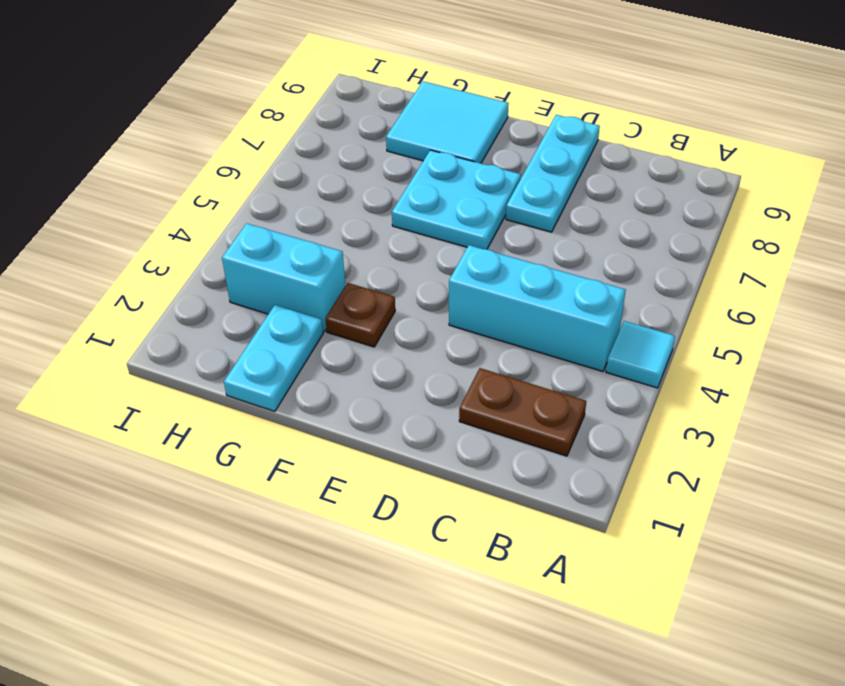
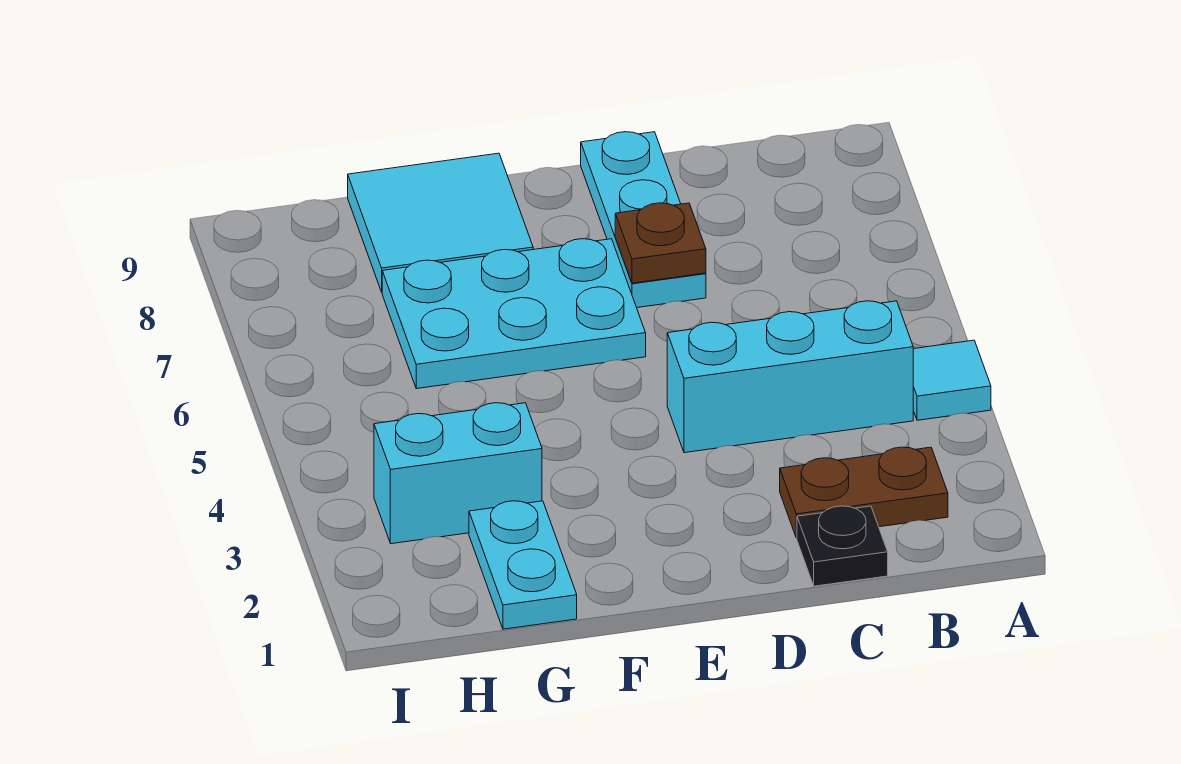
none -> black plate C1 level 1
cyan plate E6:F7 level 1 -> cyan plate E6:G7 level 1
brown plate F3 level 1 -> brown plate D7 level 2

